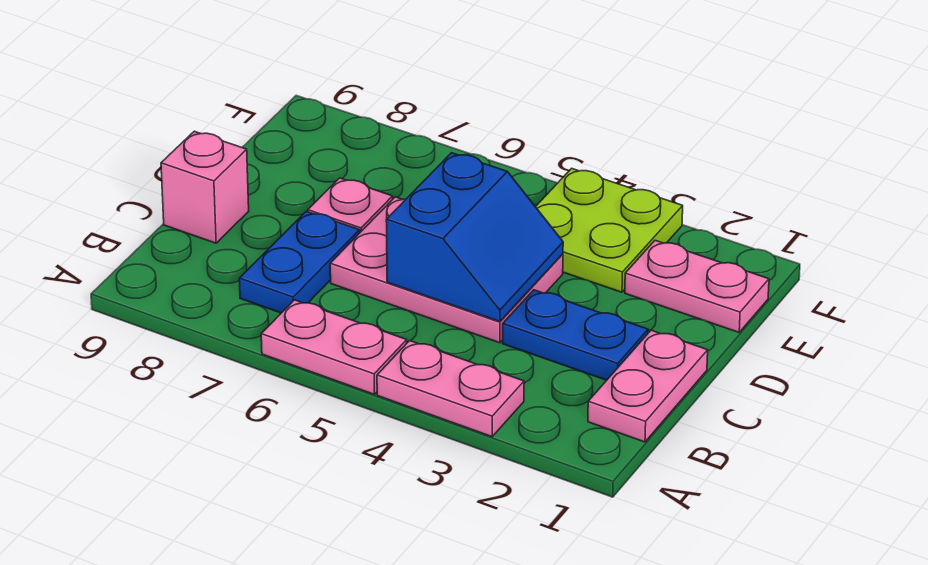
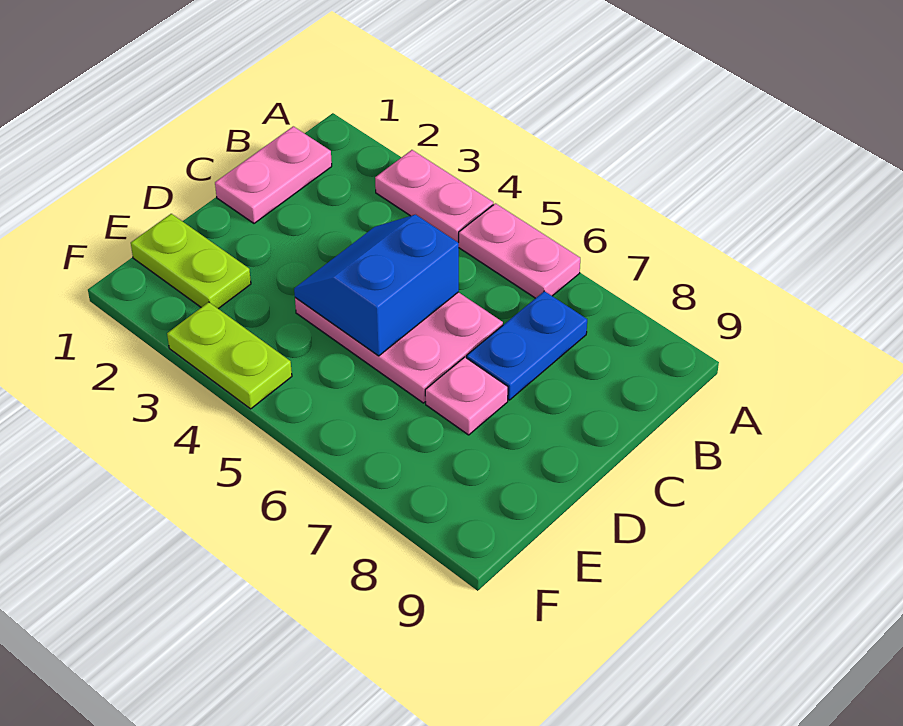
blue plate C2:C3 level 1 -> none
pink brick C9 level 1 -> none
pink plate E1:E2 level 1 -> lime plate E1:E2 level 1
lime plate E3:F4 level 1 -> lime plate F3:F4 level 1

